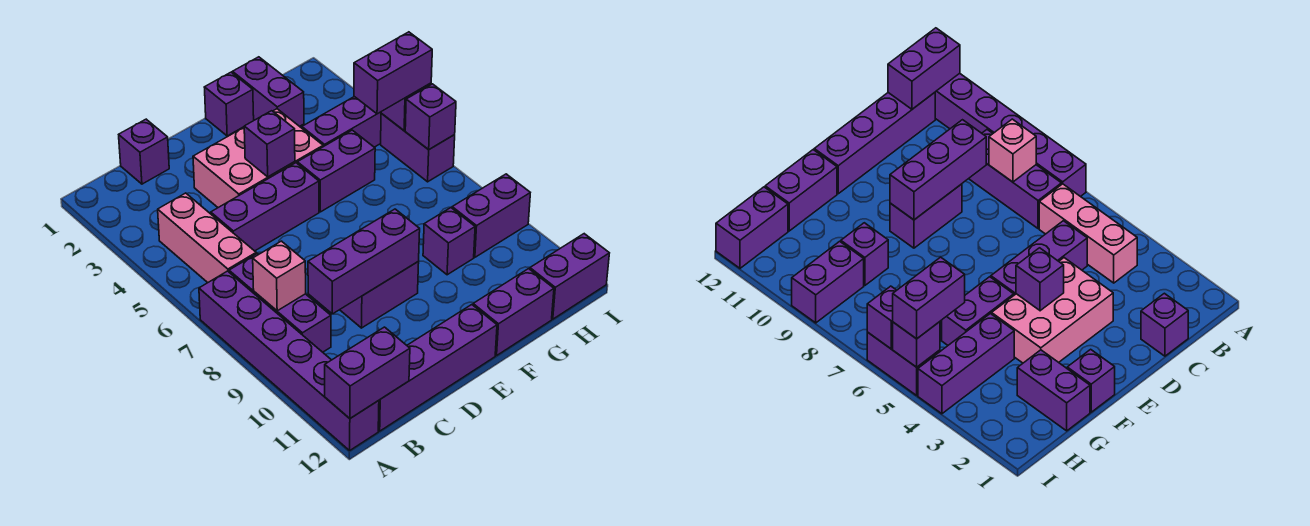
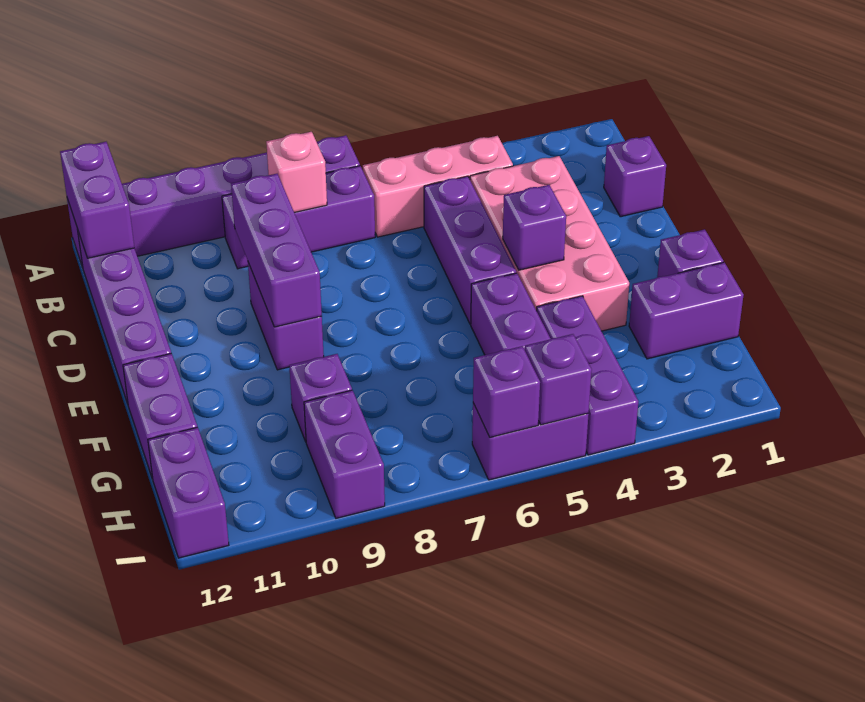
pink brick D3:F4 level 1 -> pink brick C3:F4 level 1
purple brick H5:I5 level 3 -> none

